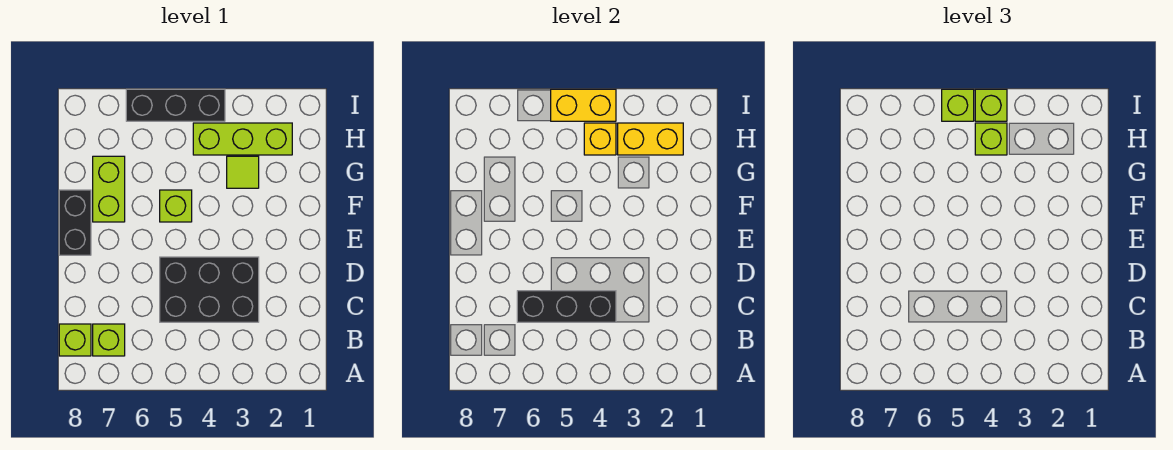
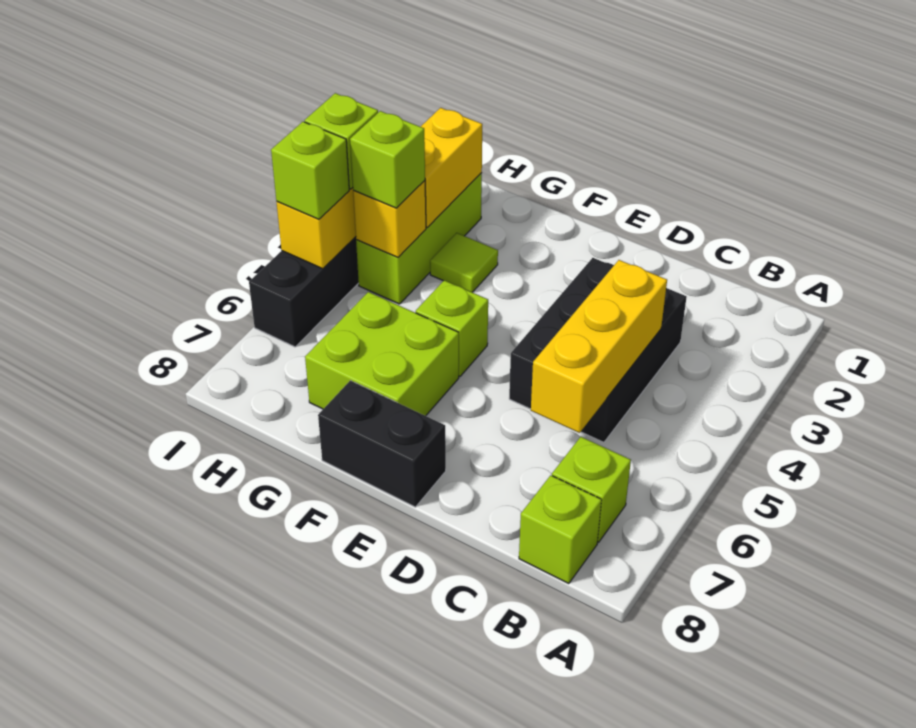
black brick C4:C6 level 2 -> yellow brick C4:C6 level 2
lime brick F7:G7 level 1 -> lime brick F6:G7 level 1

